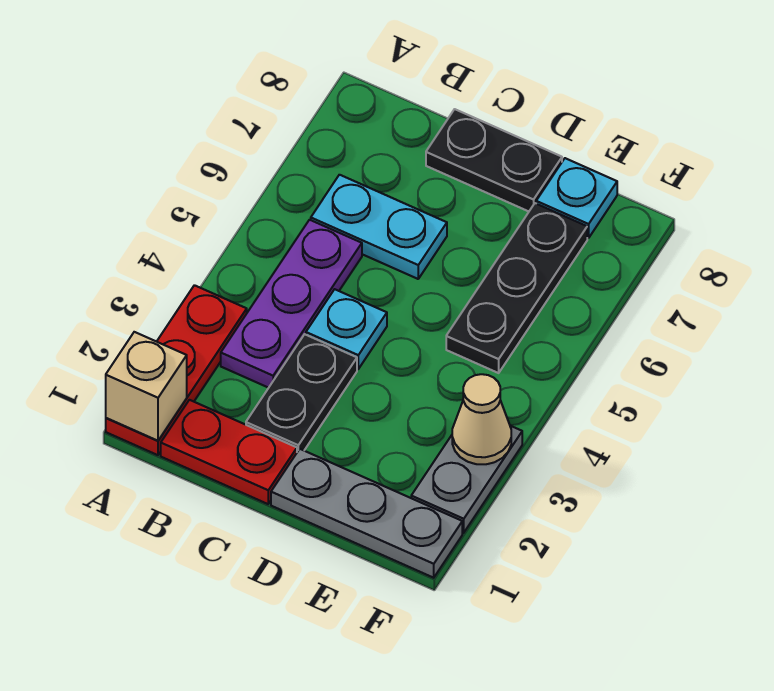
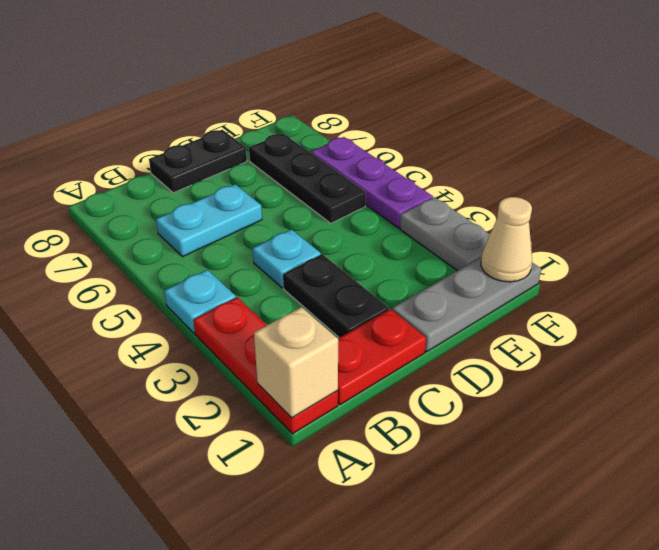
purple plate B3:B5 level 1 -> purple plate F4:F6 level 1
cyan plate E8 level 1 -> cyan plate A4 level 1
tan cone F3 level 2 -> tan cone F1 level 2

